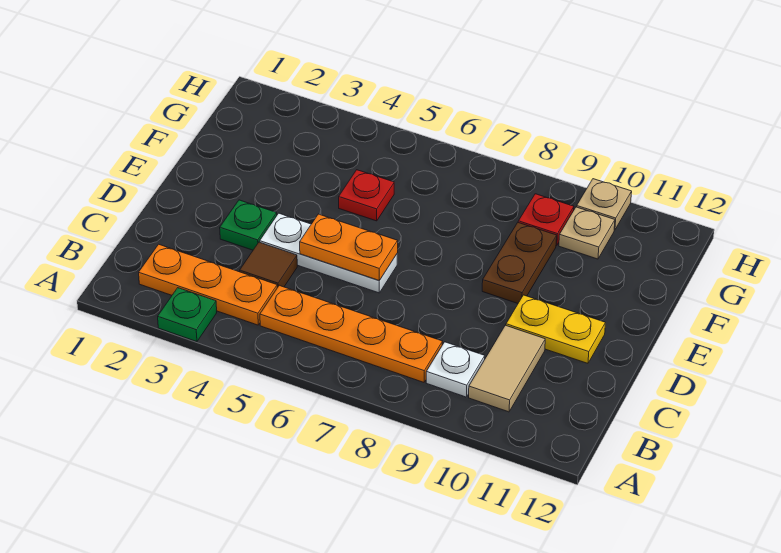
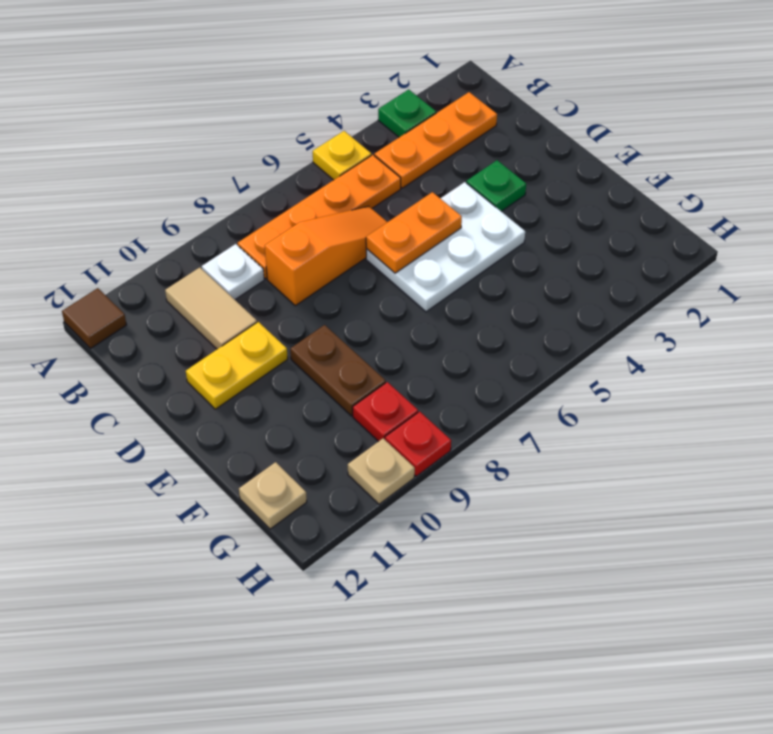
none -> yellow plate A5 level 1
brown tile C4 level 1 -> brown tile A12 level 1
none -> orange slope C6:C8 level 1 top 8
white plate D4:D6 level 1 -> white plate D4:E6 level 1
red plate F5 level 1 -> red plate H9 level 1
tan plate G10 level 1 -> tan plate G12 level 1

